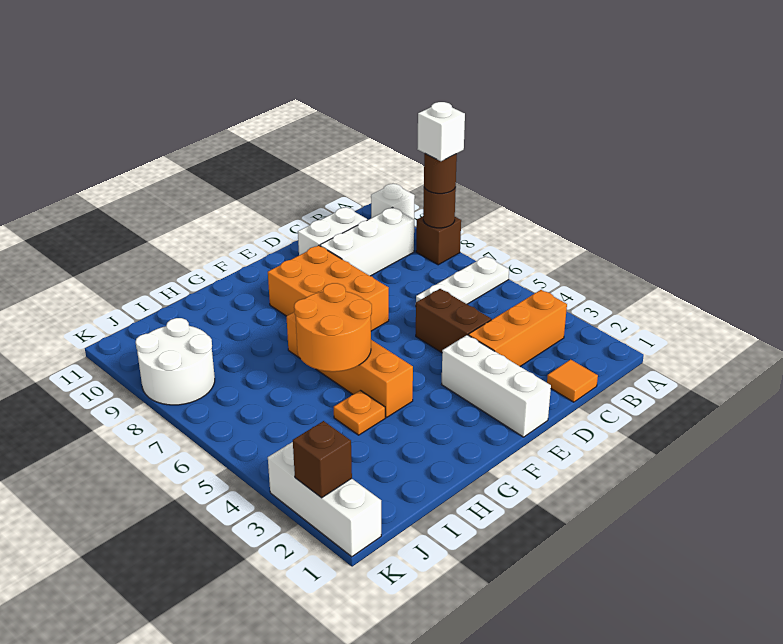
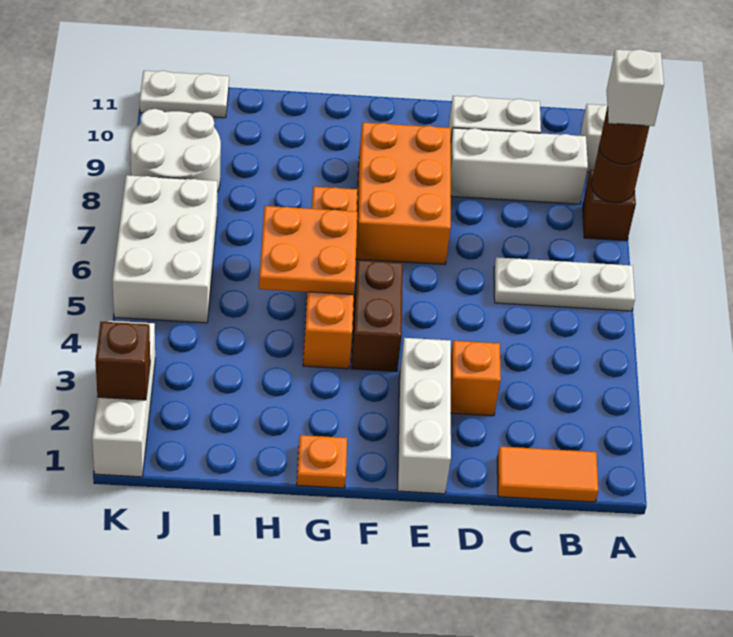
orange brick B3:D3 level 1 -> orange brick D3 level 1
orange tile C1 level 1 -> orange tile B1:C1 level 1
brown brick D4:D5 level 1 -> brown brick F4:F5 level 1
orange round brick G5:H6 level 2 -> orange plate G5:H6 level 2
orange plate H4 level 1 -> orange plate G1 level 1
none -> white brick J5:K7 level 1
none -> white plate J11:K11 level 1

